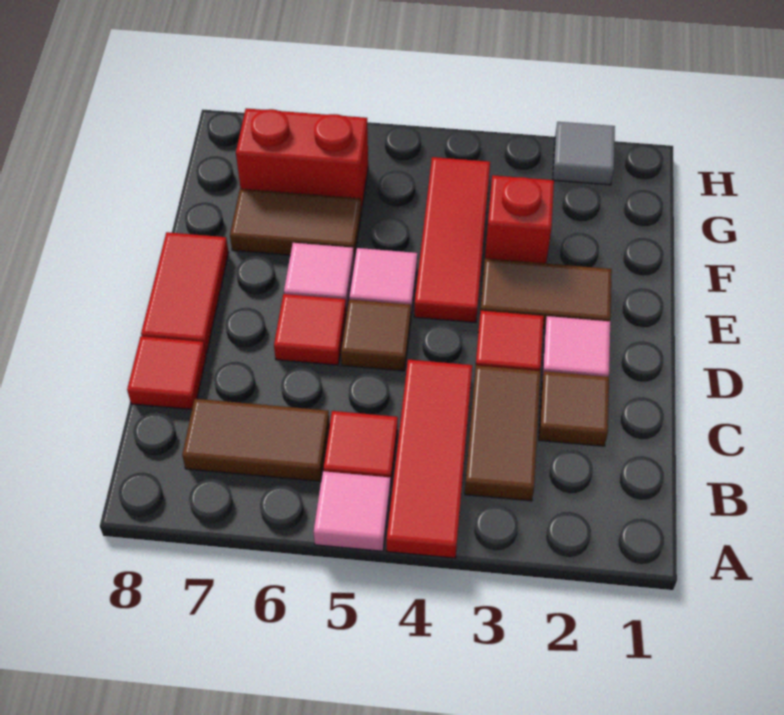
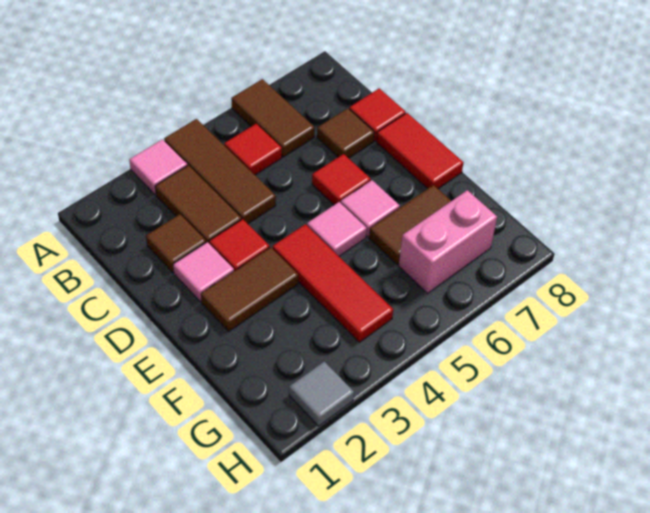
red tile A4:C4 level 1 -> brown tile A4:C4 level 1
pink tile A5 level 1 -> pink tile A3 level 1
brown tile B6:B7 level 1 -> brown tile A6:B6 level 1
brown tile D5 level 1 -> brown tile C7 level 1
red brick F3 level 1 -> none
red brick G6:G7 level 1 -> pink brick G6:G7 level 1

